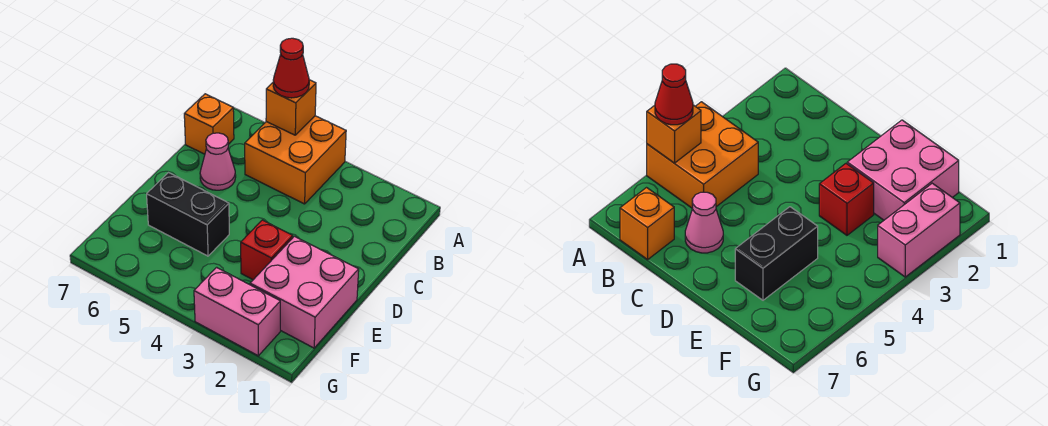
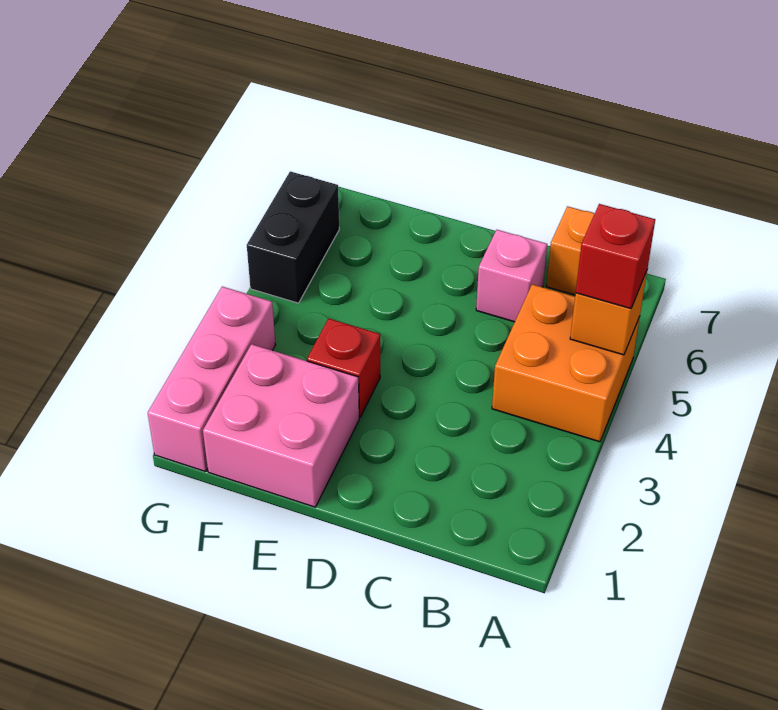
red cone A5 level 3 -> red brick A5 level 3
pink cone C6 level 1 -> pink brick C6 level 1
black brick E5:E6 level 1 -> black brick G5:G6 level 1
pink brick G2:G3 level 1 -> pink brick G1:G3 level 1

